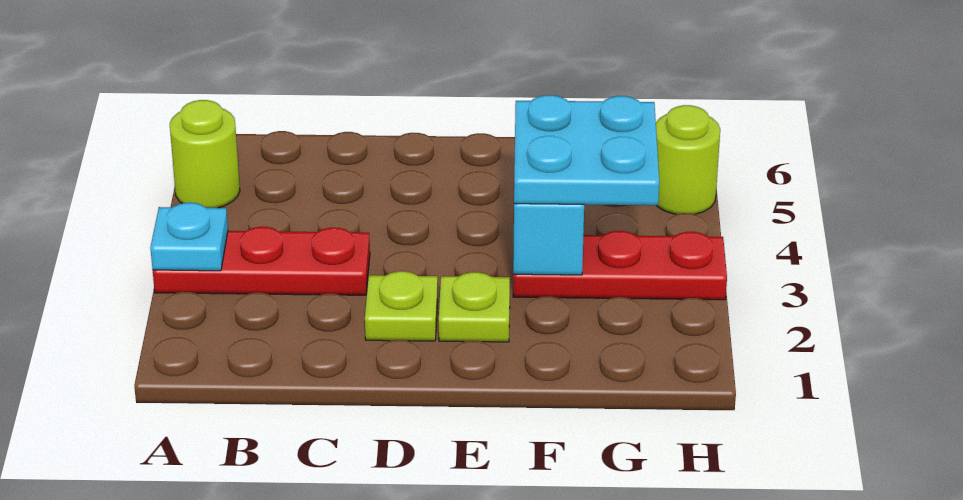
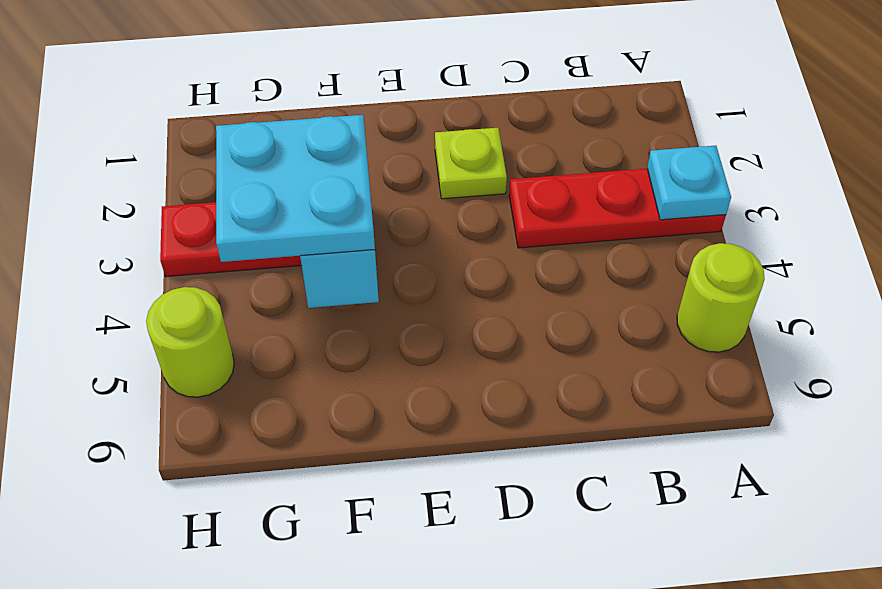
lime plate E2 level 1 -> none

